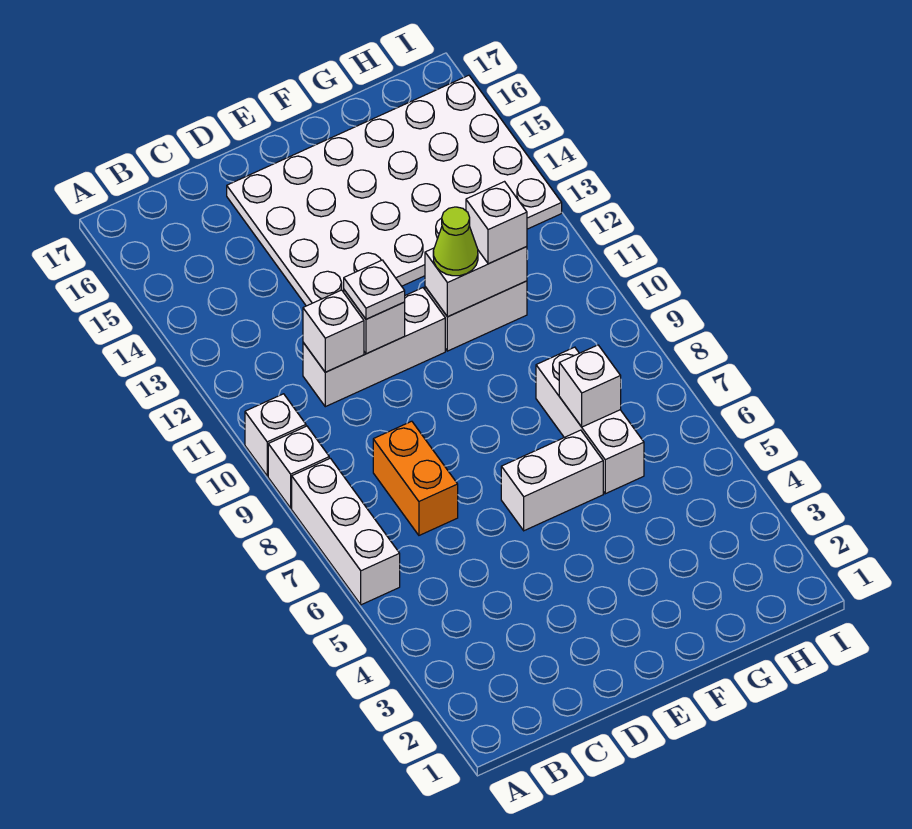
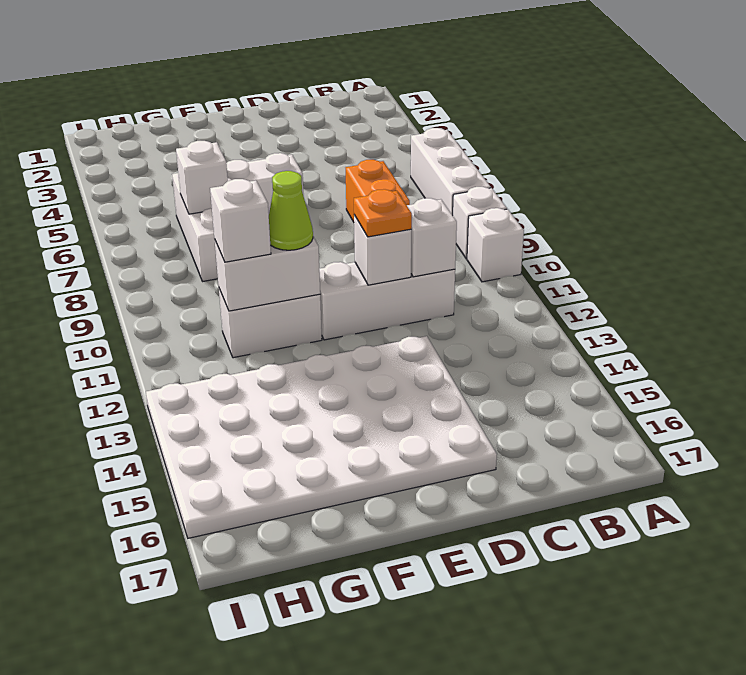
white plate D11 level 3 -> orange plate D11 level 3

